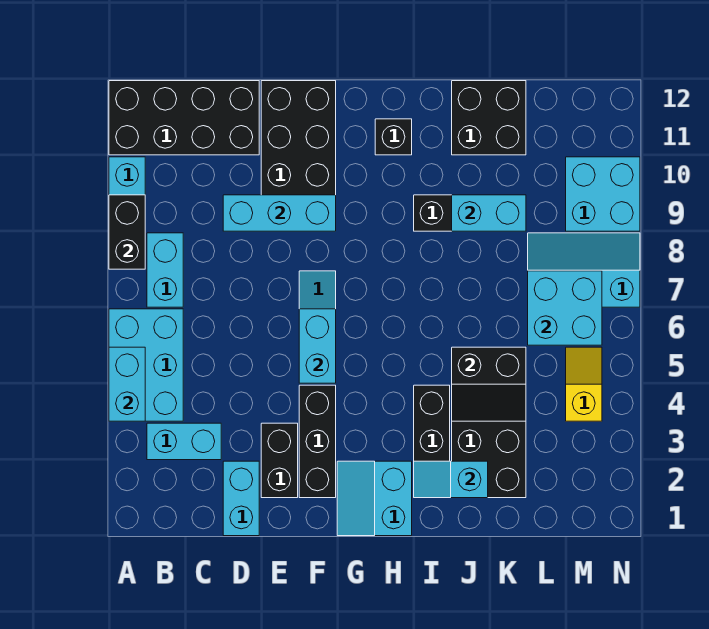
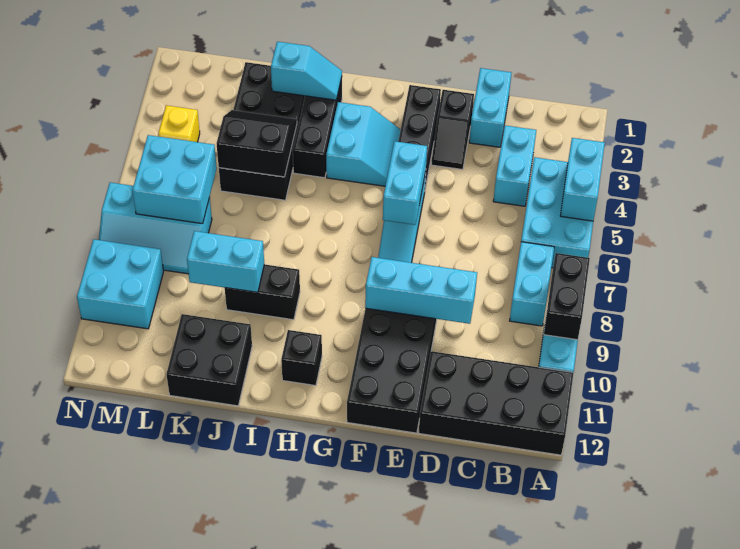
cyan brick B3:C3 level 1 -> cyan brick C3:C4 level 1
black brick E2:E3 level 1 -> black slope E2:E3 level 1 top 2
cyan slope G1:H2 level 1 top H -> cyan slope G3:H4 level 1 top H

